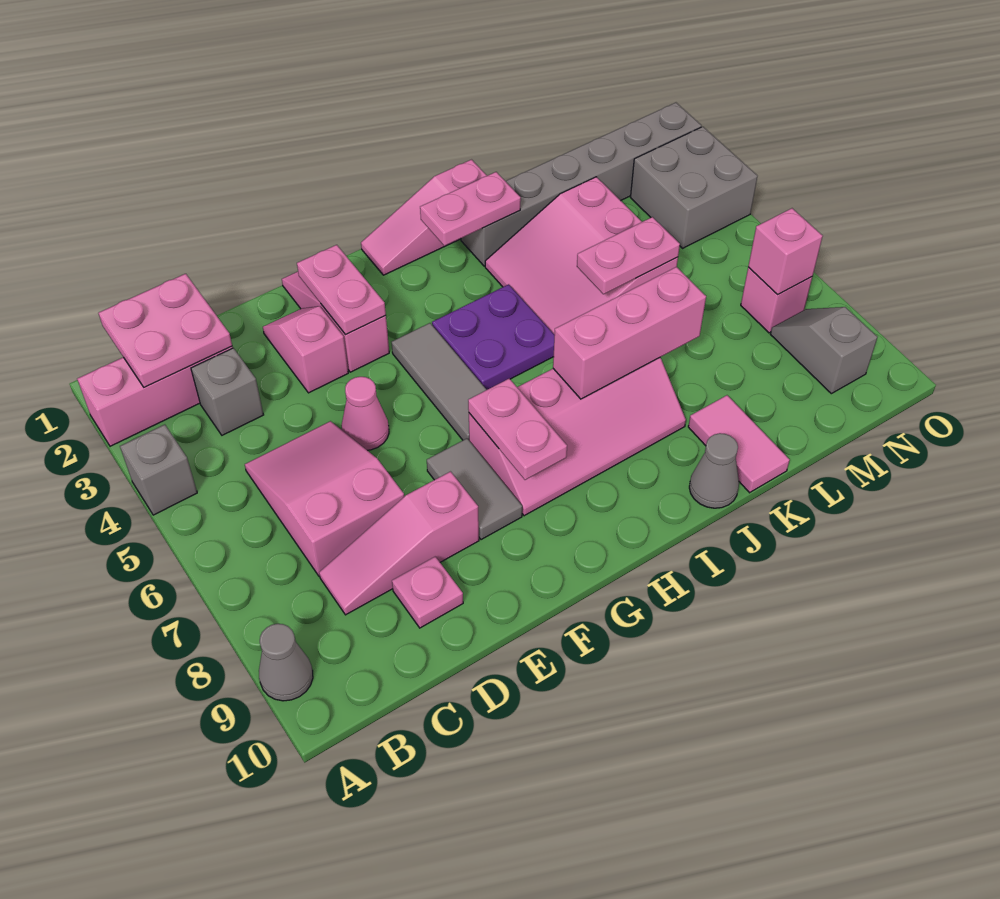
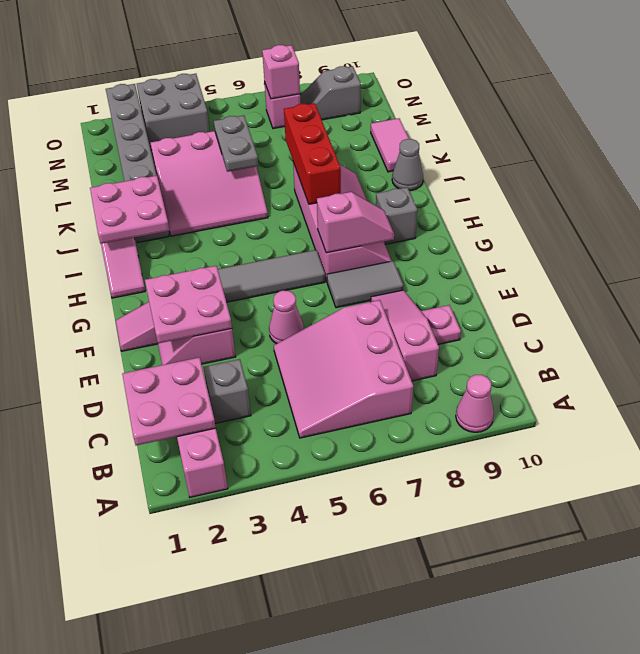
grey brick A4 level 1 -> grey brick H9 level 1
grey cone A9 level 1 -> pink cone A9 level 1
pink slope C5:D7 level 1 top 7 -> pink slope B5:D7 level 1 top 7
pink slope C8:E8 level 1 top E -> pink slope C8:E8 level 1 top C
pink plate F2:F3 level 2 -> pink plate E2:F3 level 2
pink plate G7:G8 level 2 -> pink slope G7:G8 level 2 top 7
purple plate H4:I5 level 1 -> none
pink plate I2:J2 level 2 -> pink plate I1:J2 level 2
pink brick I7:K7 level 2 -> red brick I7:K7 level 2
pink plate K5:L5 level 2 -> grey plate K5:L5 level 2
pink tile K9:K10 level 1 -> pink tile K10:L10 level 1

